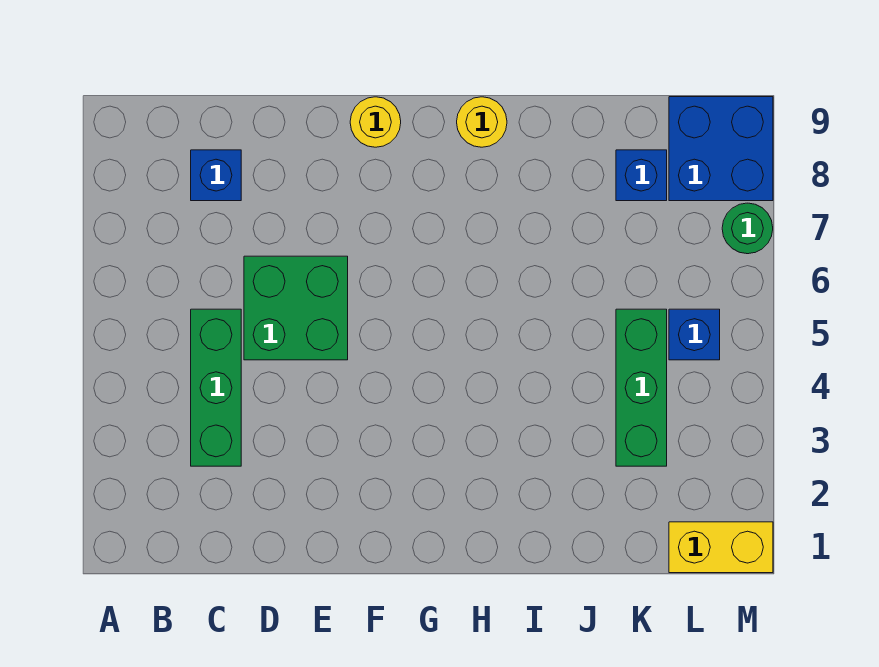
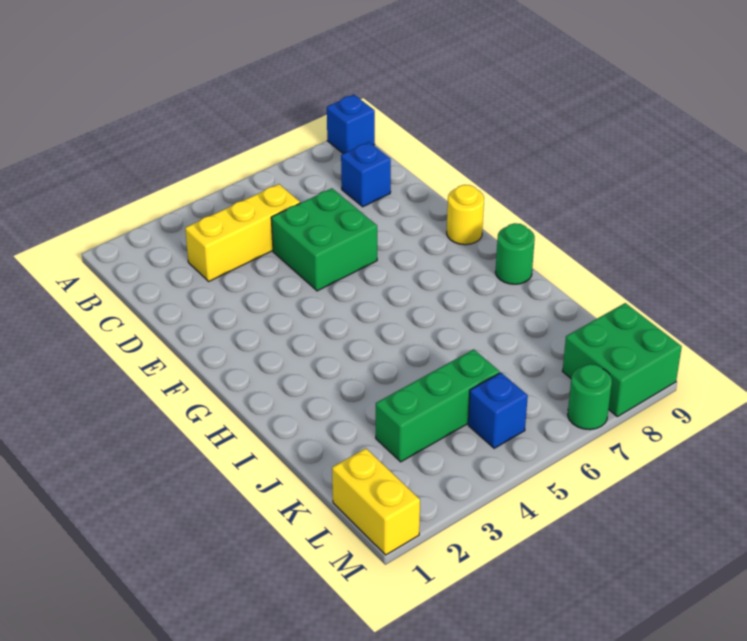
green brick C3:C5 level 1 -> yellow brick C3:C5 level 1
yellow round brick H9 level 1 -> green round brick H9 level 1
blue brick K8 level 1 -> blue brick A9 level 1
blue brick L8:M9 level 1 -> green brick L8:M9 level 1

